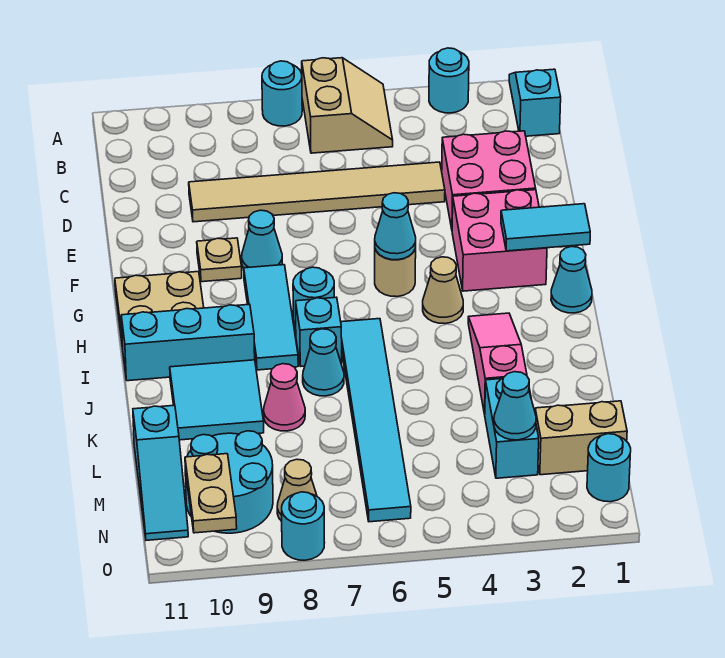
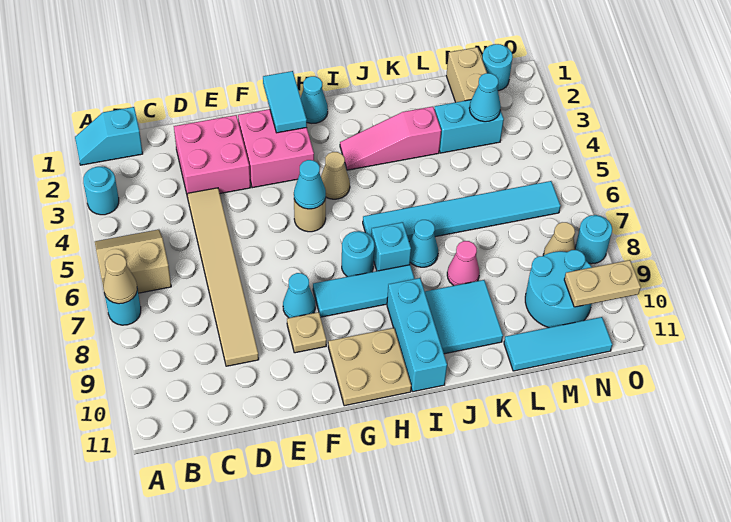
none -> tan cone A7 level 2
cyan slope L11:N11 level 1 top L -> cyan tile L11:N11 level 1

